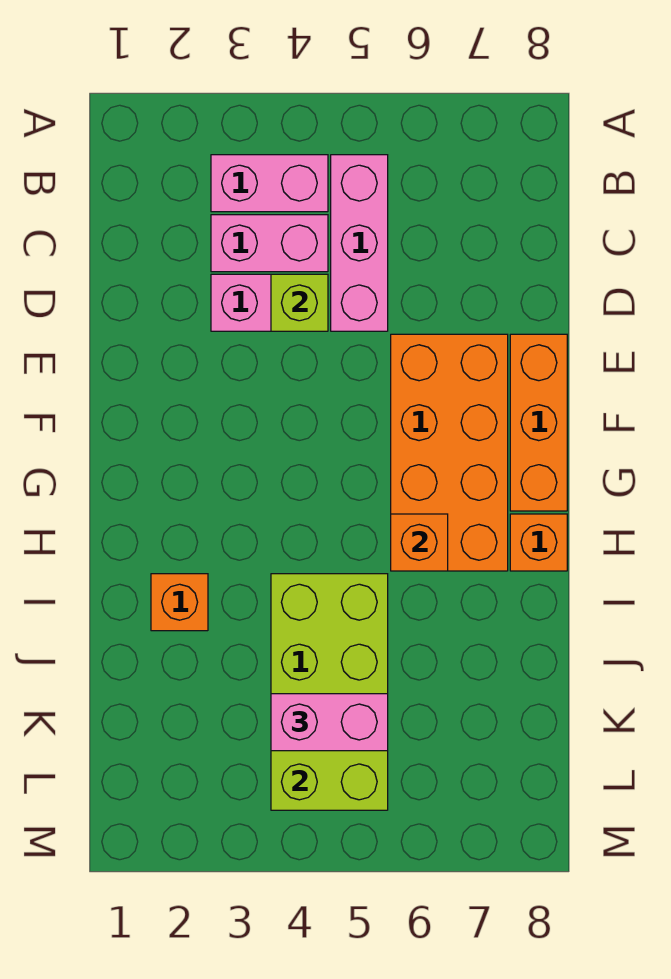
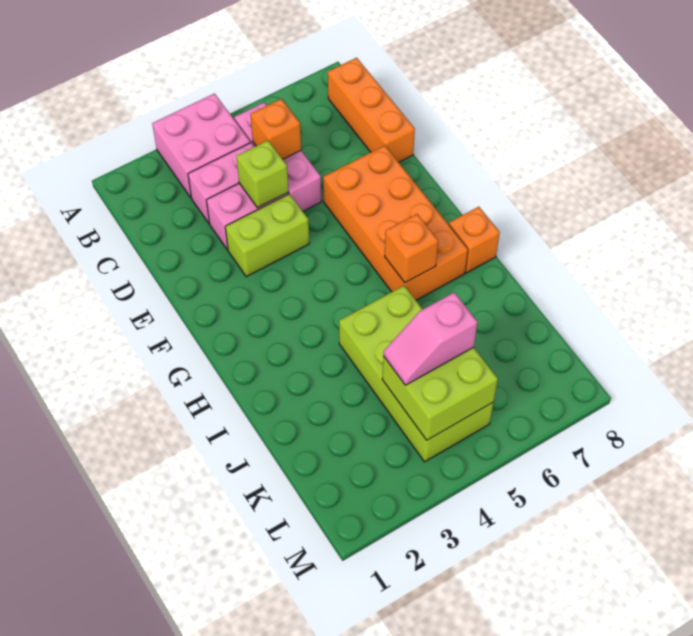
pink brick B3:B4 level 1 -> pink brick A3:B4 level 1
none -> lime brick E3:E4 level 1
orange brick E8:G8 level 1 -> orange brick B8:D8 level 1
orange brick I2 level 1 -> orange brick C5 level 2
pink brick K4:K5 level 3 -> pink slope K4:K5 level 3 top 5

